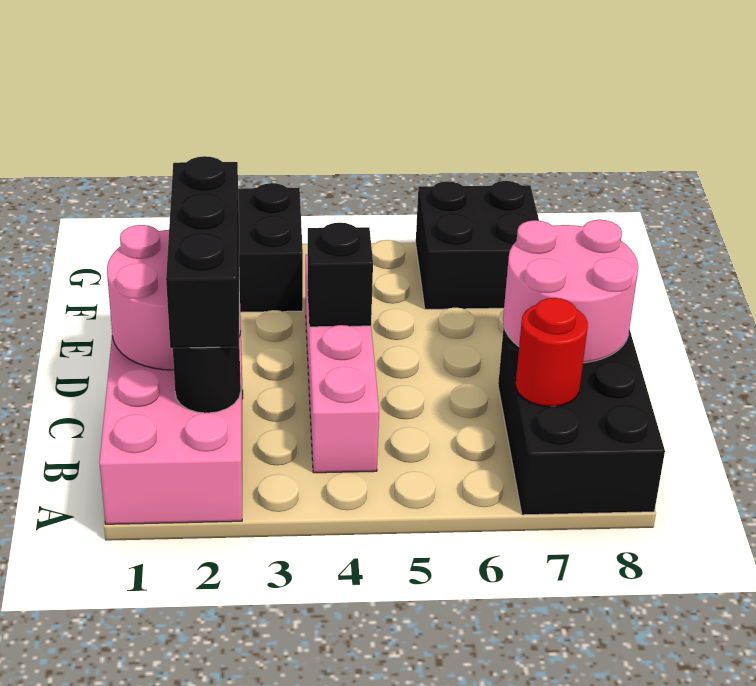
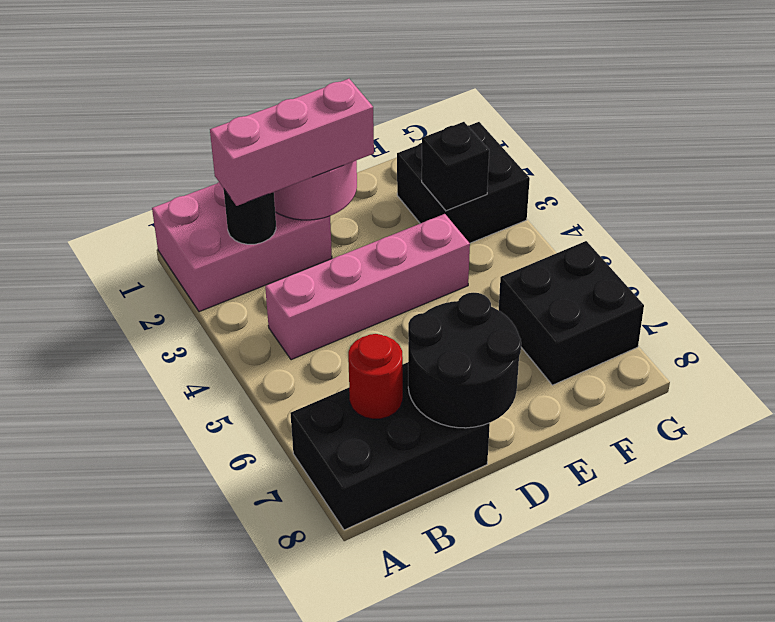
black brick B2:D2 level 3 -> pink brick B2:D2 level 3
pink round brick C7:D8 level 2 -> black round brick C7:D8 level 2
black brick D4 level 2 -> black brick F3 level 2

